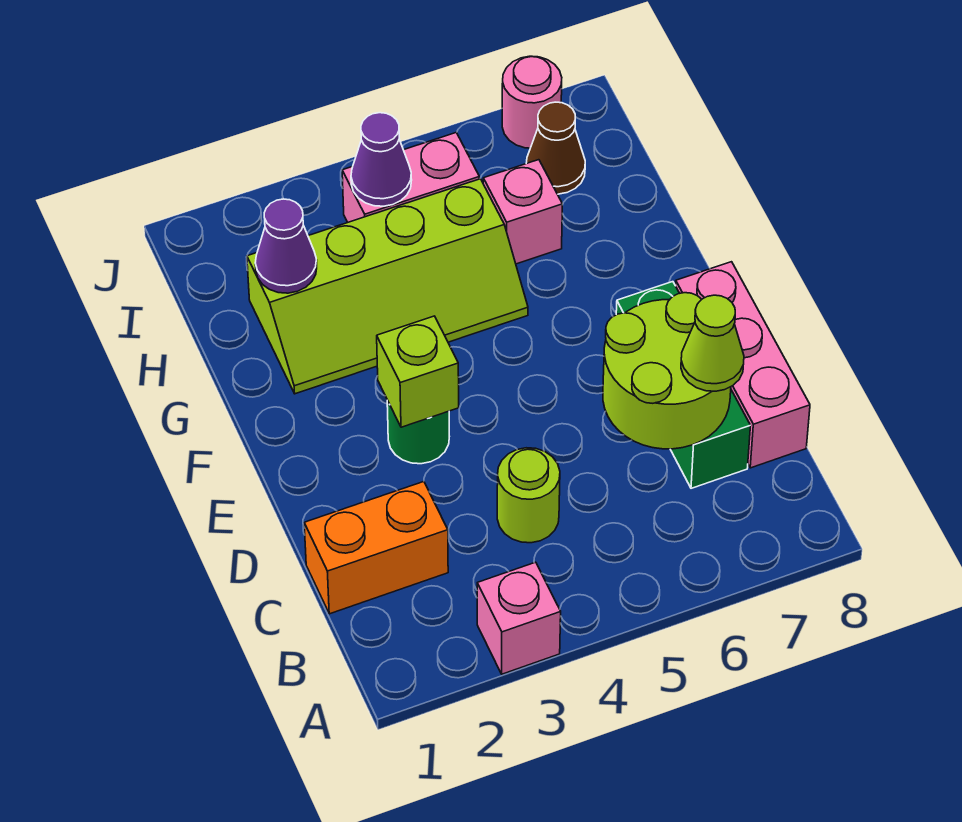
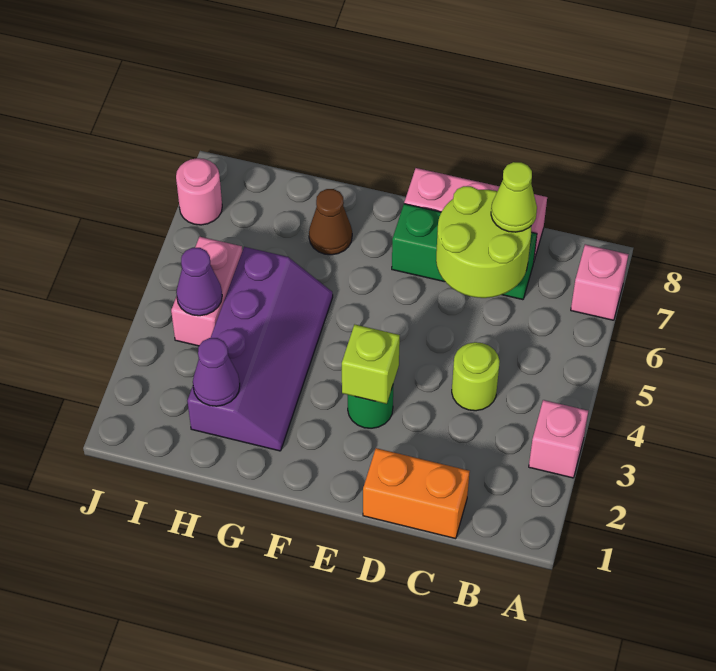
orange brick C1:C2 level 1 -> orange brick C1:D1 level 1
lime slope G2:H5 level 1 top H -> purple slope G2:H5 level 1 top H
pink brick H6 level 1 -> pink brick A7 level 1
brown cone I7 level 1 -> brown cone G7 level 1

